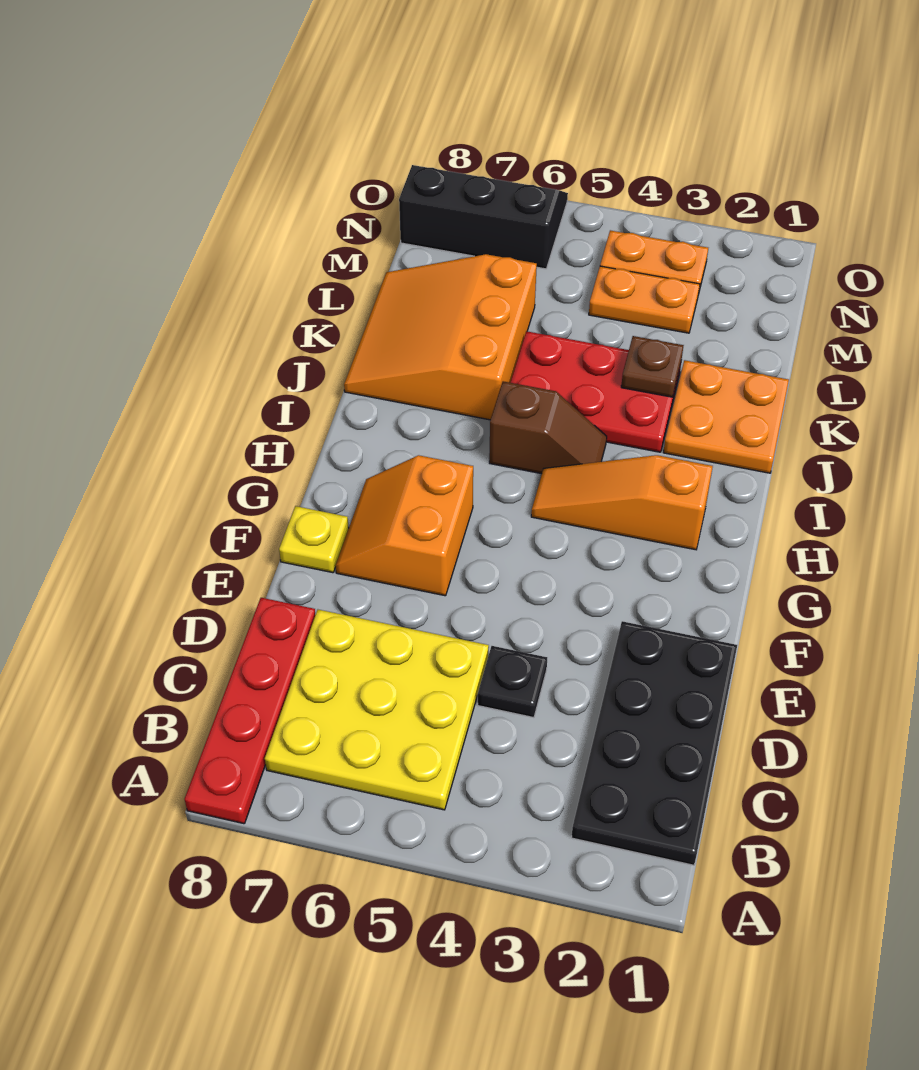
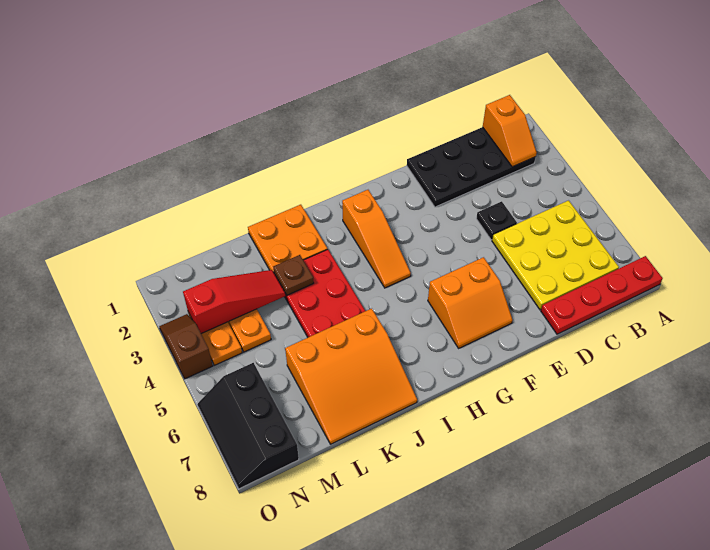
none -> orange slope B1:B2 level 2 top 1
yellow plate F8 level 1 -> none
brown slope I4:I5 level 1 top 5 -> brown slope O3:O4 level 1 top 4
none -> red slope L3:N3 level 2 top N

